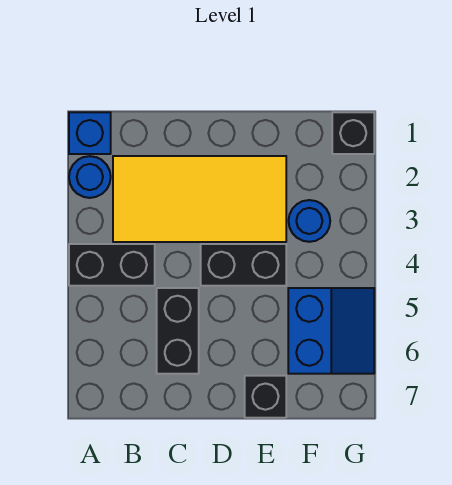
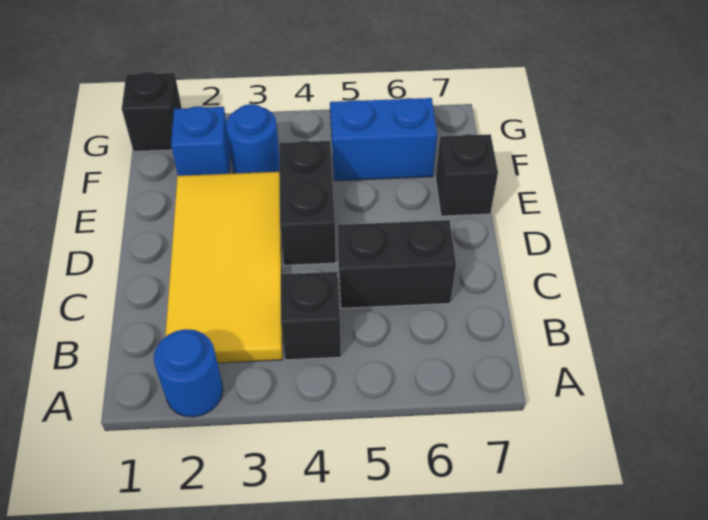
blue brick A1 level 1 -> blue brick F2 level 1
black brick A4:B4 level 1 -> black brick B4 level 1

